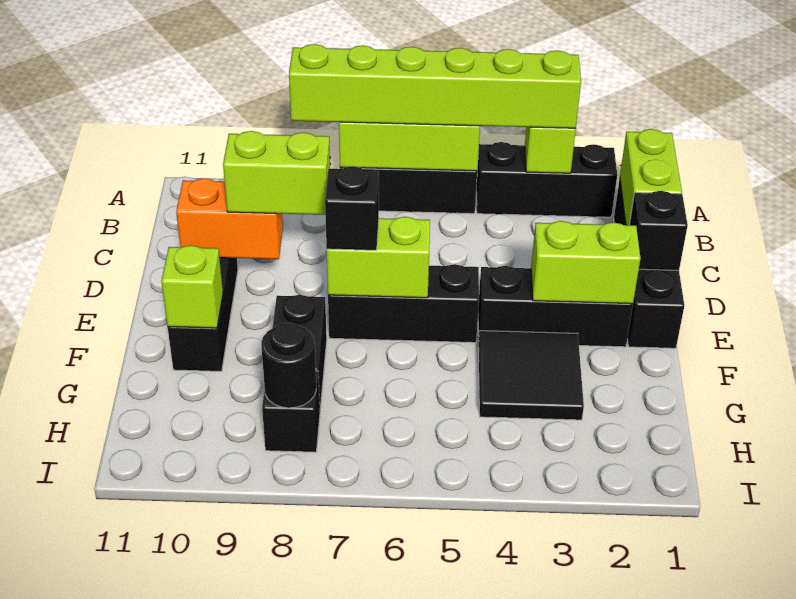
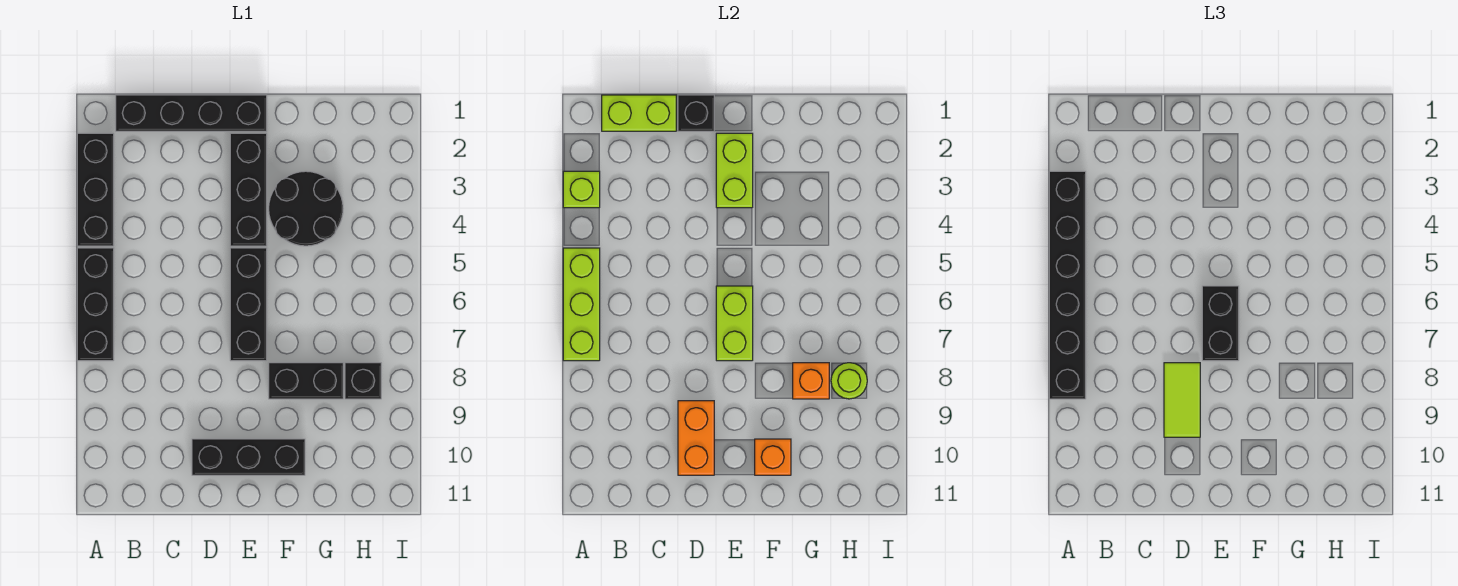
lime brick A3:A8 level 3 -> black brick A3:A8 level 3
lime brick D8:D9 level 3 -> lime tile D8:D9 level 3
black brick E7 level 3 -> black brick E6:E7 level 3
black tile F3:G4 level 1 -> black round brick F3:G4 level 1
lime brick F10 level 2 -> orange brick F10 level 2
none -> orange brick G8 level 2
black round brick H8 level 2 -> lime round brick H8 level 2

